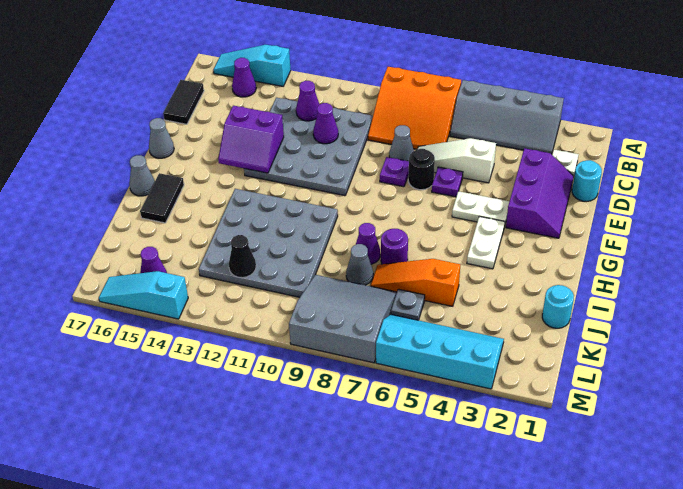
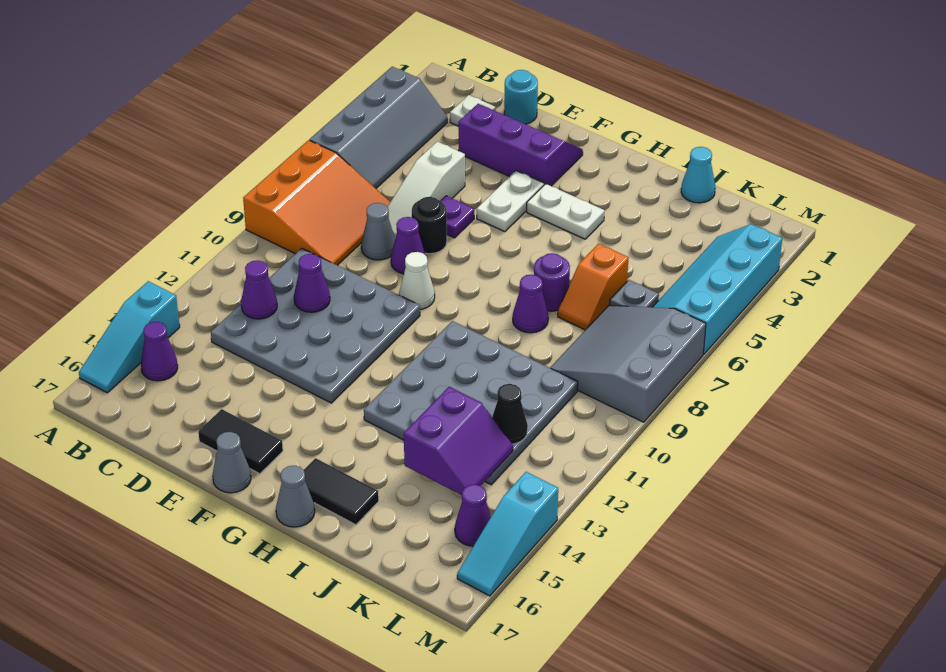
black tile C17:D17 level 1 -> black tile E16:F16 level 1
purple plate E8 level 1 -> purple cone E8 level 1
purple slope E13:F14 level 2 top E -> purple slope J13:K14 level 2 top J
none -> white cone F9 level 1
cyan round brick J1 level 1 -> cyan cone J1 level 1
orange slope J5:J7 level 1 top 5 -> orange slope J6:J7 level 1 top 6
grey cone J8 level 1 -> none

